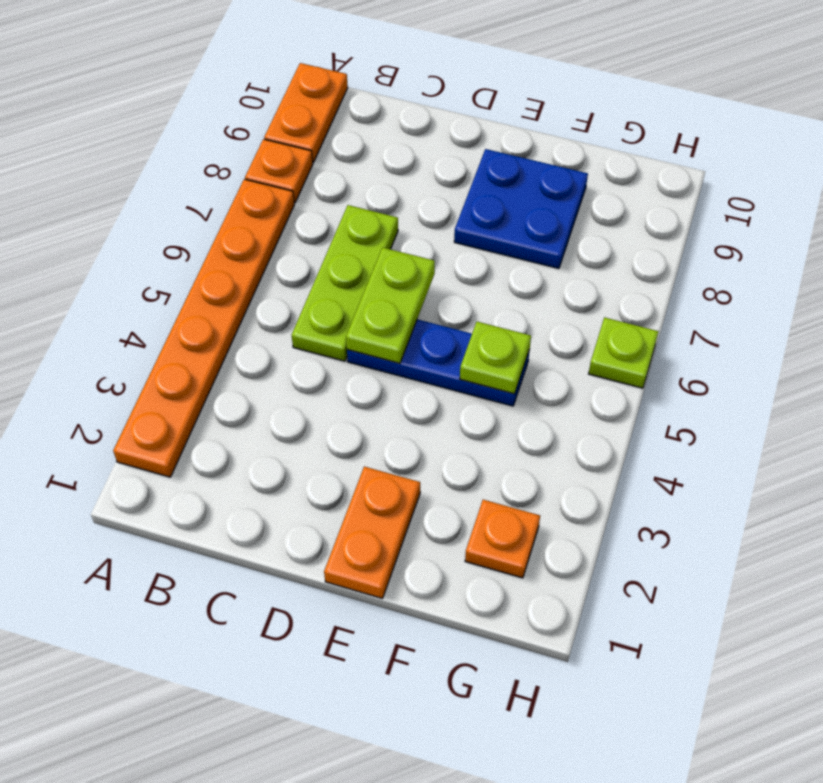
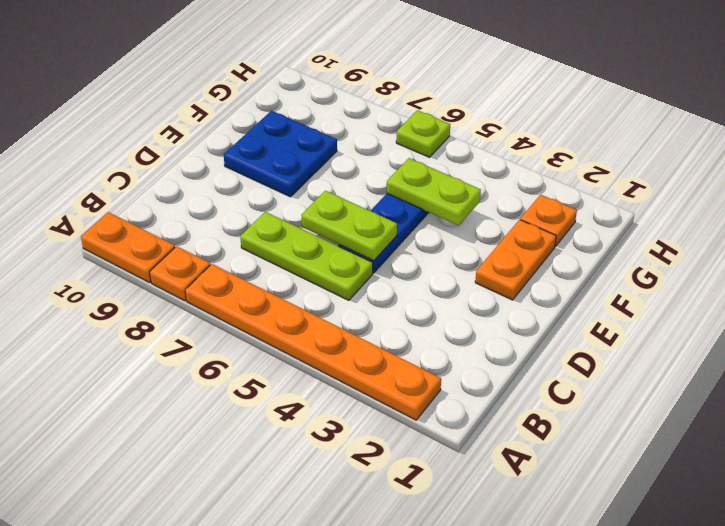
orange plate E1:E2 level 1 -> orange plate E2:F2 level 1
lime plate F5 level 2 -> lime plate F4:F5 level 2

